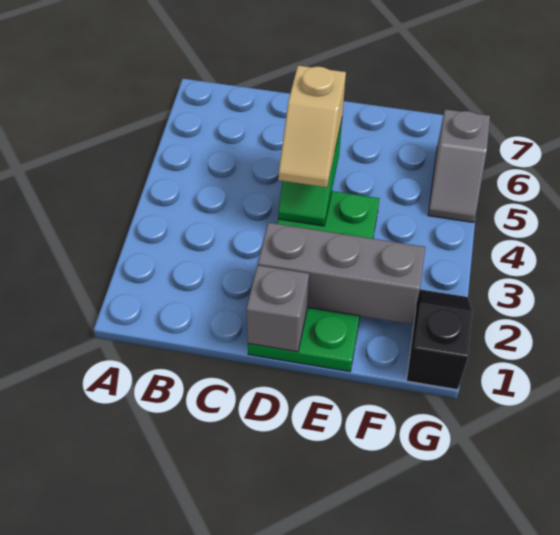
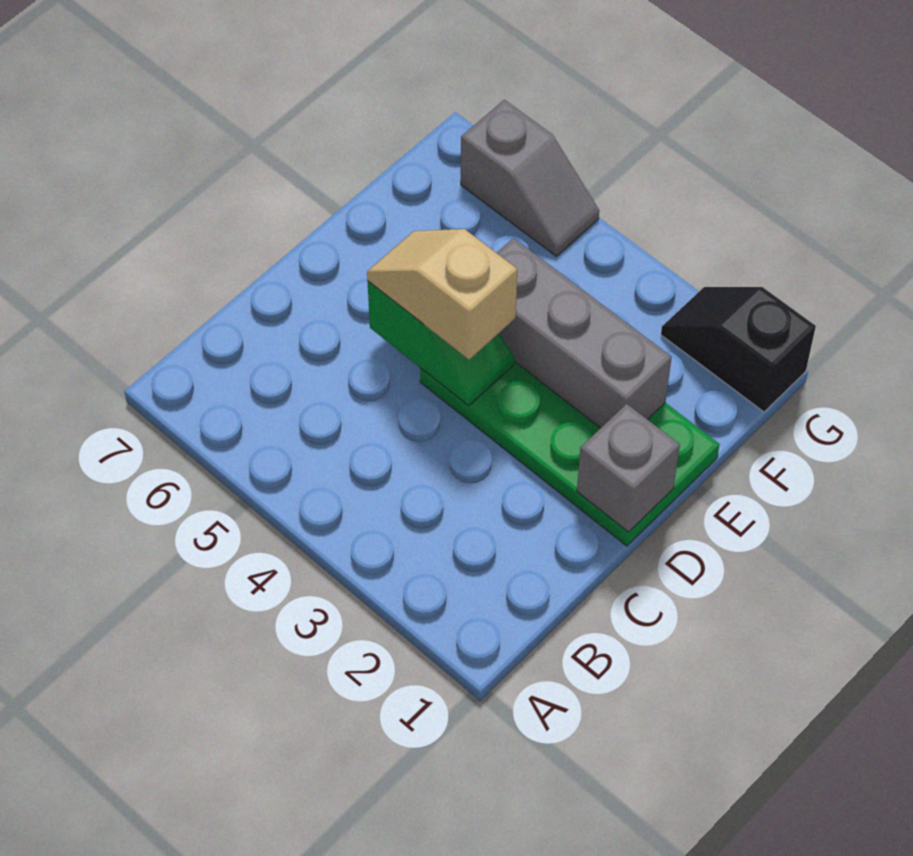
grey brick D2:F2 level 2 -> grey brick E2:E4 level 2
tan slope D4:D5 level 3 top 5 -> tan slope D4:D5 level 3 top 4

